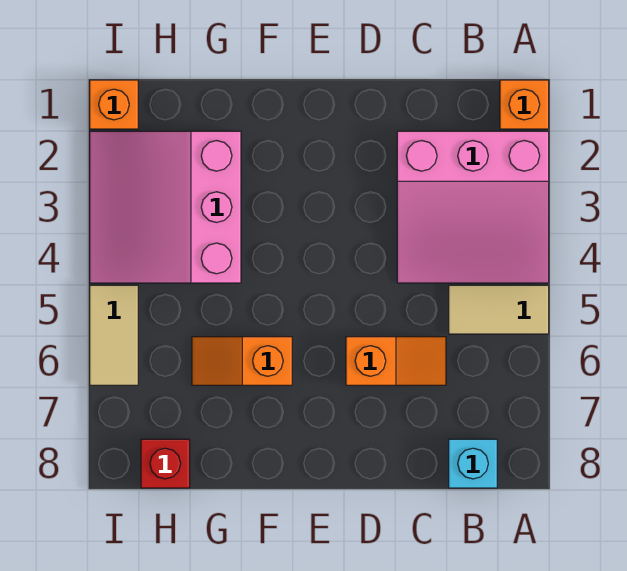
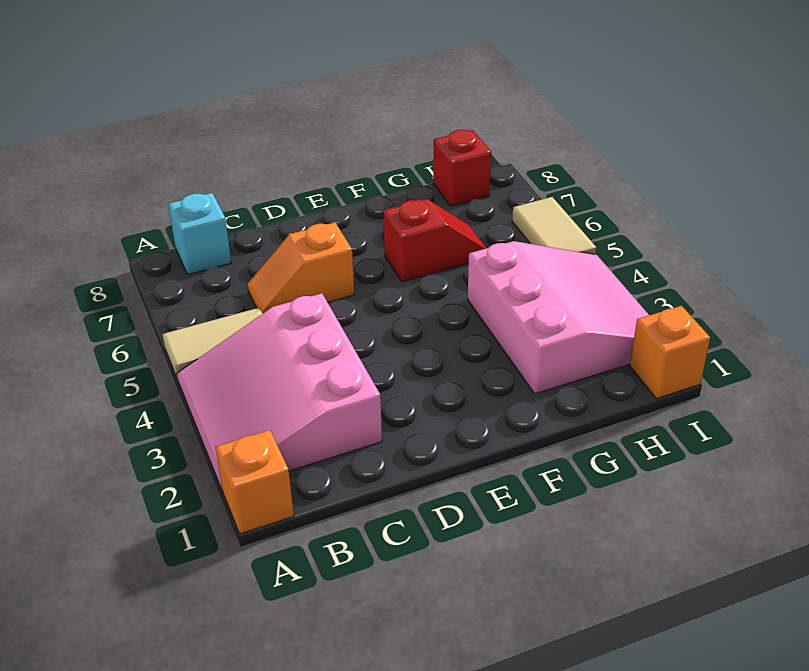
pink slope A2:C4 level 1 top 2 -> pink slope A2:C4 level 1 top C
orange slope F6:G6 level 1 top F -> red slope F6:G6 level 1 top F

